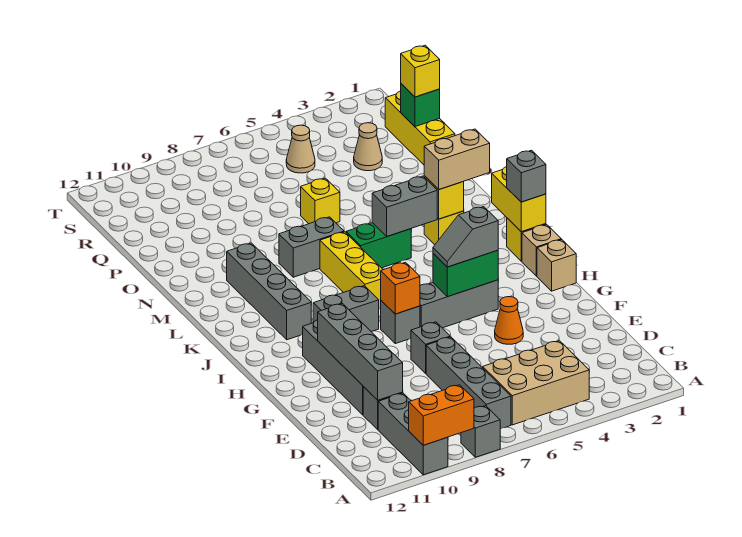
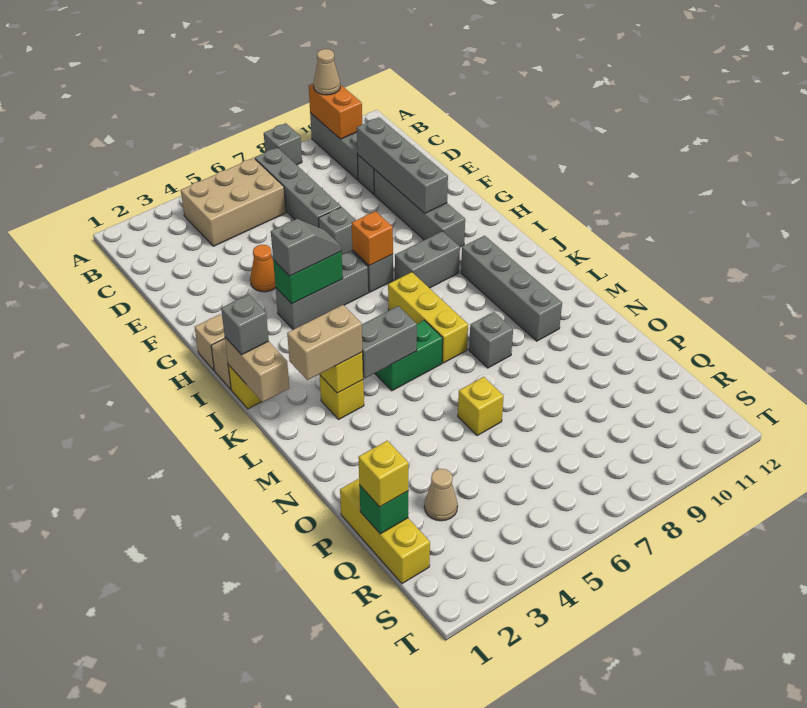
orange brick A9:A10 level 2 -> orange brick A10:B10 level 2
yellow brick J1:K1 level 2 -> tan brick J1:K1 level 2
grey brick M7:M8 level 1 -> grey brick M8 level 1
tan cone R5 level 1 -> tan cone A10 level 3

